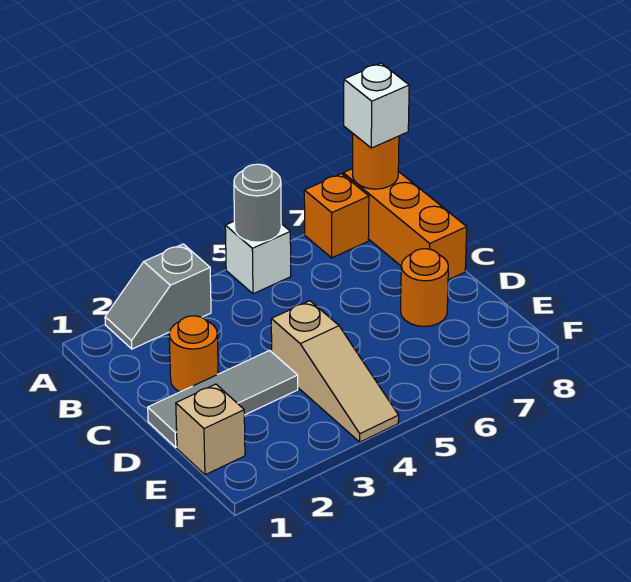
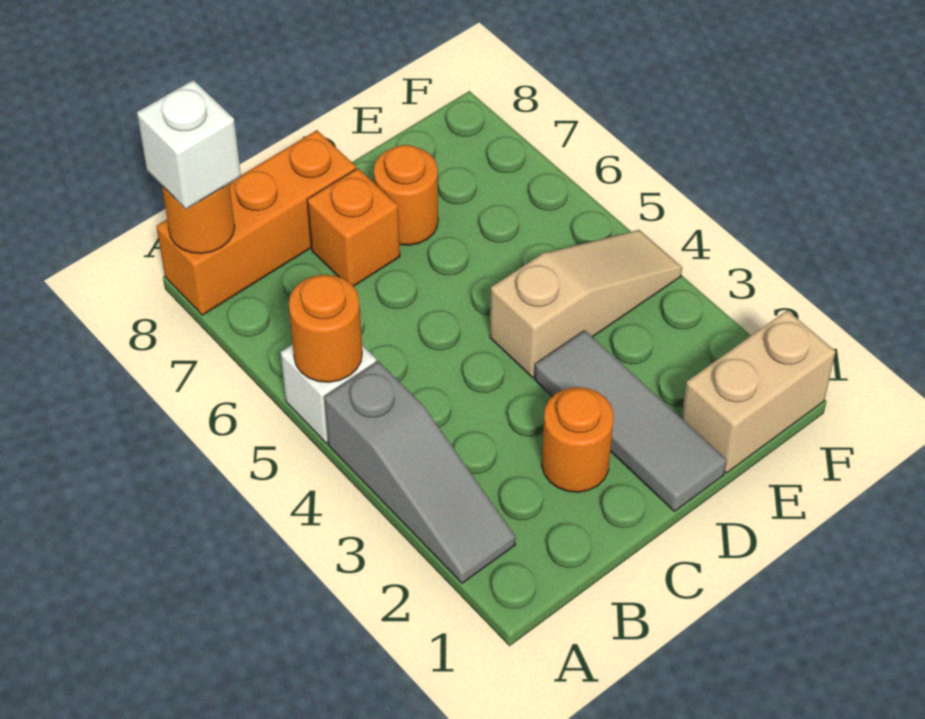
grey slope A2:A3 level 1 top 3 -> grey slope A2:A4 level 1 top 4
grey round brick A5 level 2 -> orange round brick A5 level 2
orange brick A7 level 1 -> orange brick C7 level 1
tan brick E1 level 1 -> tan brick E1:F1 level 1

